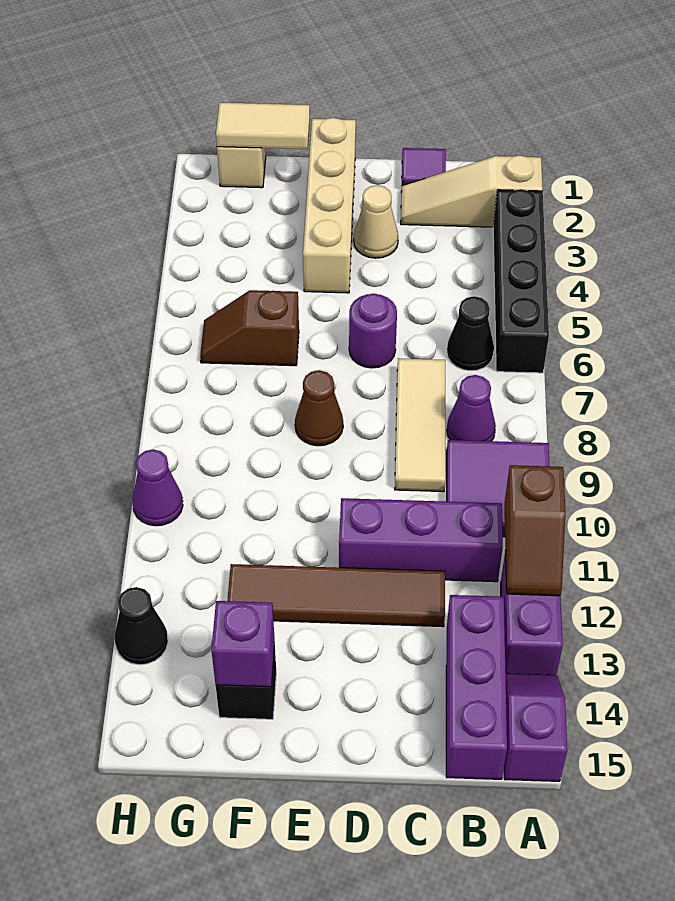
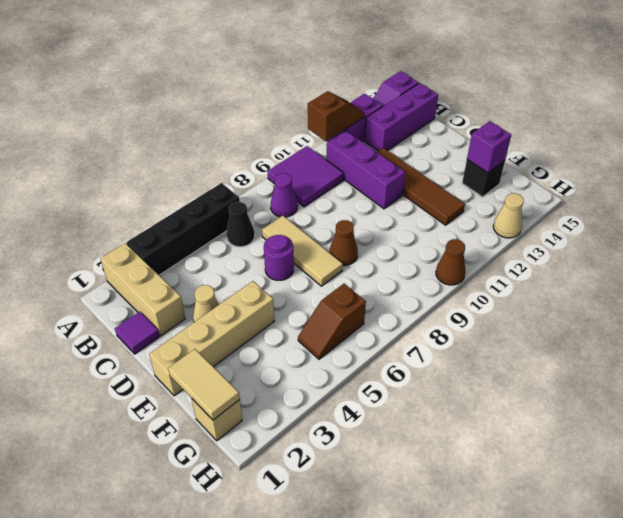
tan slope A2:C2 level 1 top A -> tan brick A2:C2 level 1
tan tile C7:C9 level 1 -> tan tile C7:E7 level 1
brown slope F6:G6 level 1 top F -> brown slope G5:G6 level 1 top 6
purple cone H10 level 1 -> brown cone H10 level 1
black cone H13 level 1 -> tan cone H13 level 1

